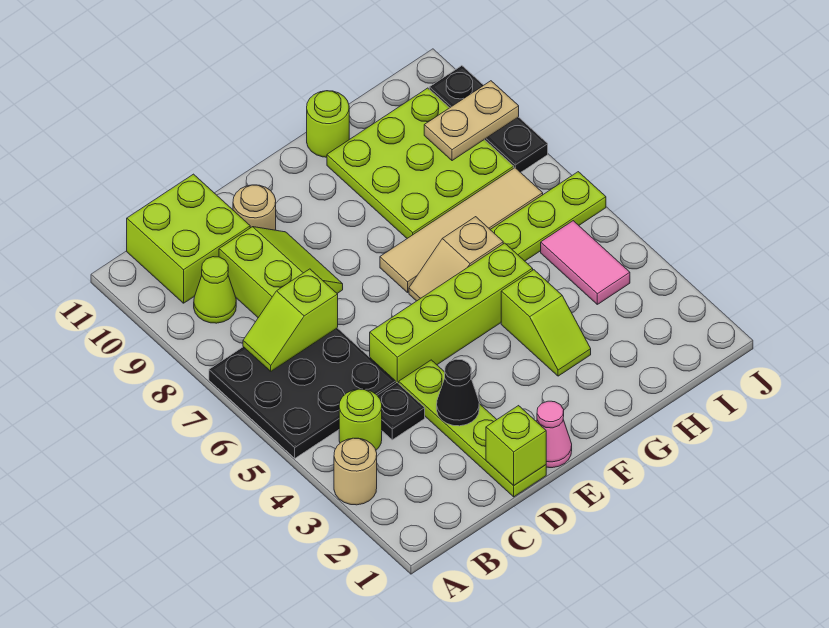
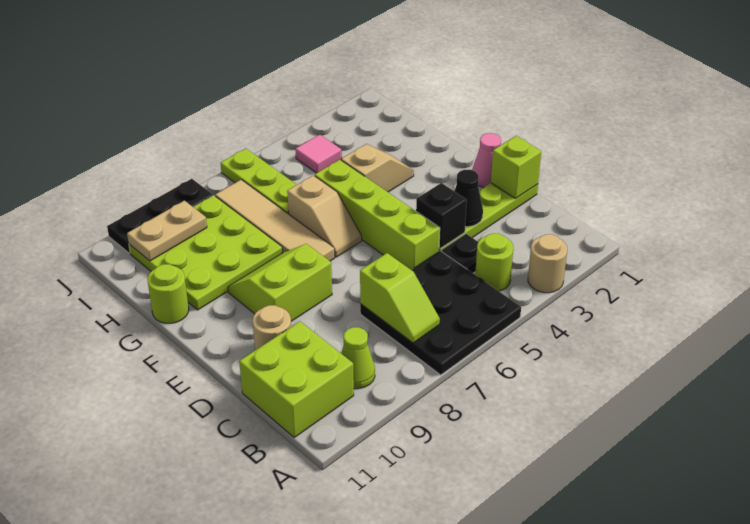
lime slope C8:D9 level 1 top C -> lime slope E8:F9 level 1 top E
none -> black brick D4 level 2
lime slope G3:G4 level 1 top 4 -> tan slope G3:G4 level 1 top 4
pink tile I4:I5 level 1 -> pink tile I4 level 1
tan plate I9:J9 level 2 -> tan plate I9:I10 level 2

